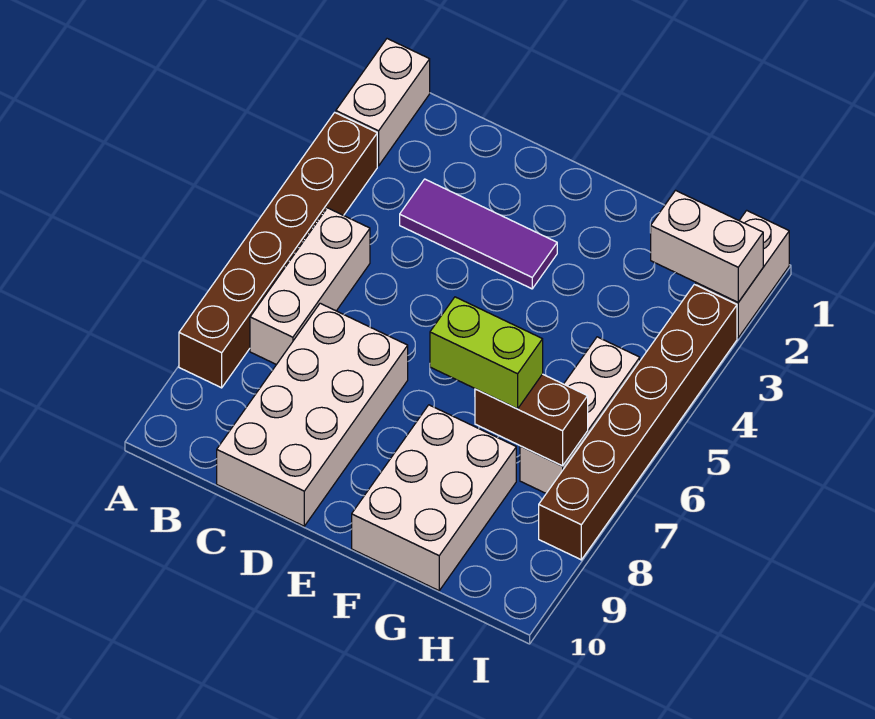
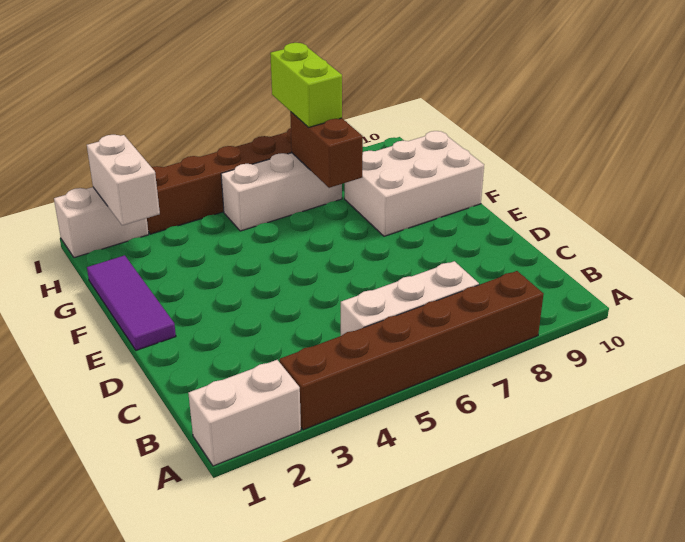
purple tile C3:E3 level 1 -> purple tile E1:G1 level 1
white brick C7:D10 level 1 -> none
lime brick F7:G7 level 3 -> lime brick H7:I7 level 3

